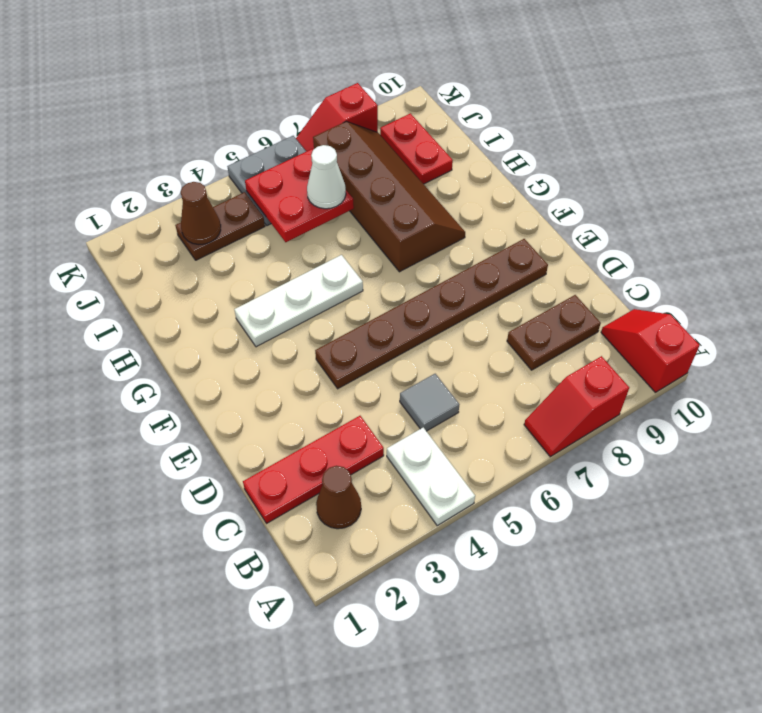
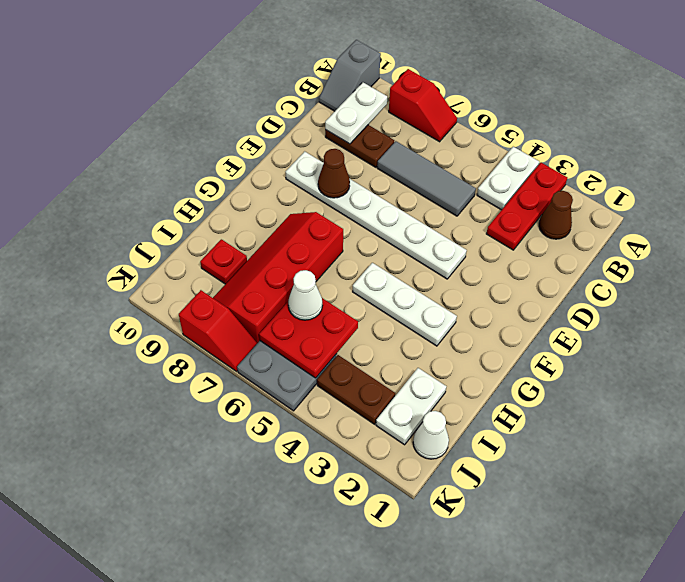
red slope A10:B10 level 1 top A -> grey slope A10:B10 level 1 top A
none -> white plate B9:C9 level 2
red plate C1:C3 level 1 -> red plate A3:C3 level 1
grey tile C5 level 1 -> grey tile C5:C7 level 1
brown plate E4:E9 level 1 -> white plate E4:E9 level 1
brown slope G7:J8 level 1 top 7 -> red slope G7:J8 level 1 top 7
none -> white plate I2:J2 level 1
red plate I9:J9 level 1 -> red plate I9 level 1
none -> white cone J1 level 1
brown cone J3 level 2 -> brown cone E8 level 2

